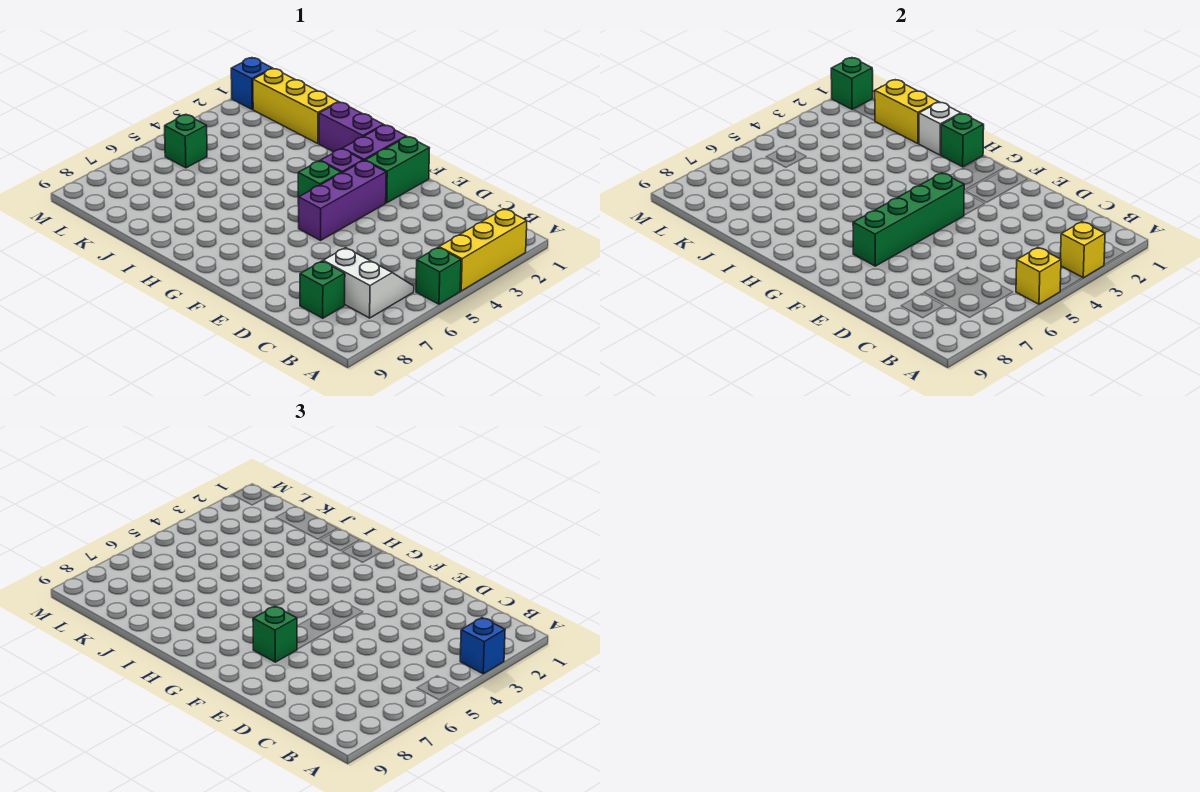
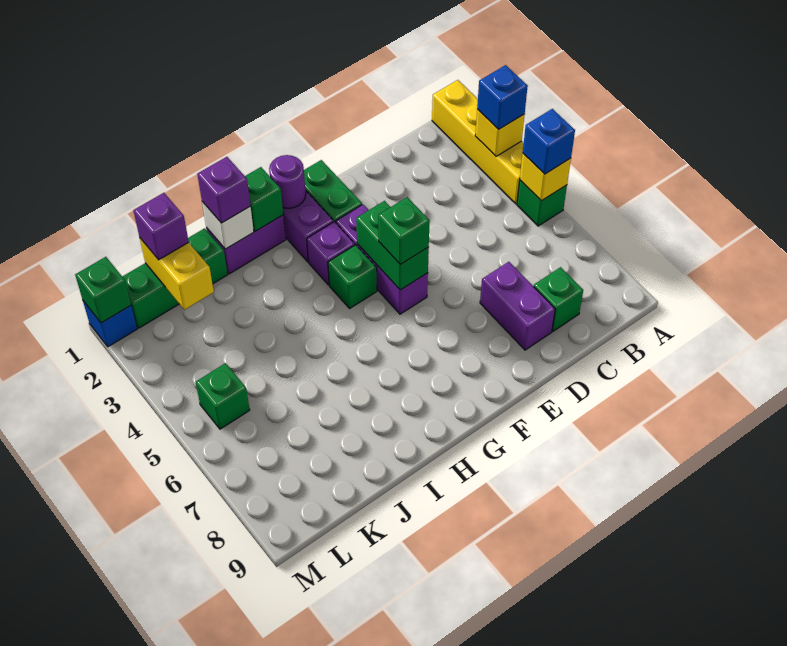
yellow brick A2:A4 level 1 -> yellow brick A1:A4 level 1
none -> blue brick A5 level 3
white slope B6:C7 level 1 top 7 -> none
none -> purple brick D7:D8 level 1
green brick F4:F7 level 2 -> green brick F4:F5 level 2
green brick F7 level 3 -> green brick F5 level 3
none -> purple round brick G1 level 2
none -> purple brick I1 level 3
yellow brick J1:L1 level 1 -> green brick J1:L1 level 1
yellow brick J1:K1 level 2 -> yellow brick K1:K2 level 2
none -> purple brick K1 level 3

